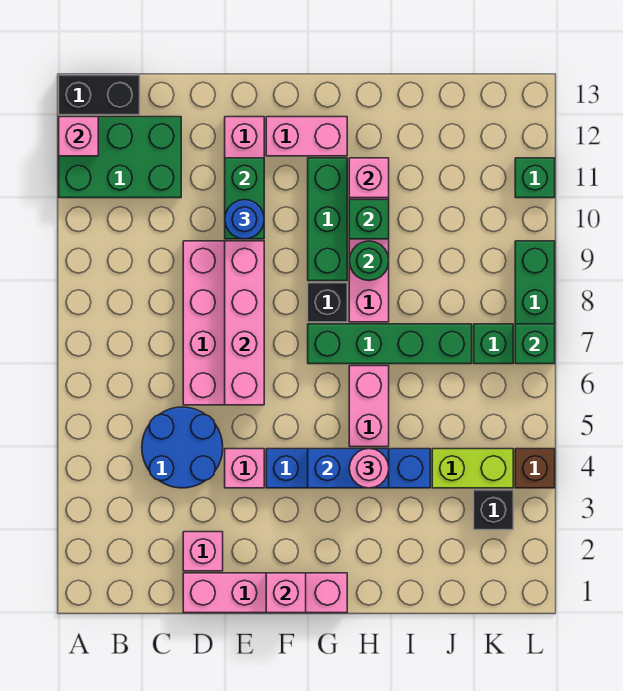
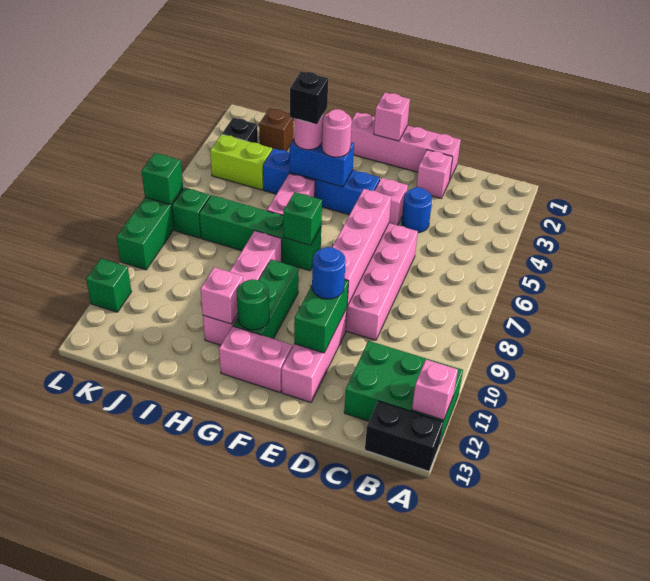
blue round brick C4:D5 level 1 -> blue round brick D4 level 1
none -> pink round brick G4 level 3
black brick G8 level 1 -> black brick H4 level 4
green round brick H9 level 2 -> green round brick G11 level 2
green brick H10 level 2 -> green brick G7 level 2
brown brick L4 level 1 -> brown brick J2 level 1

